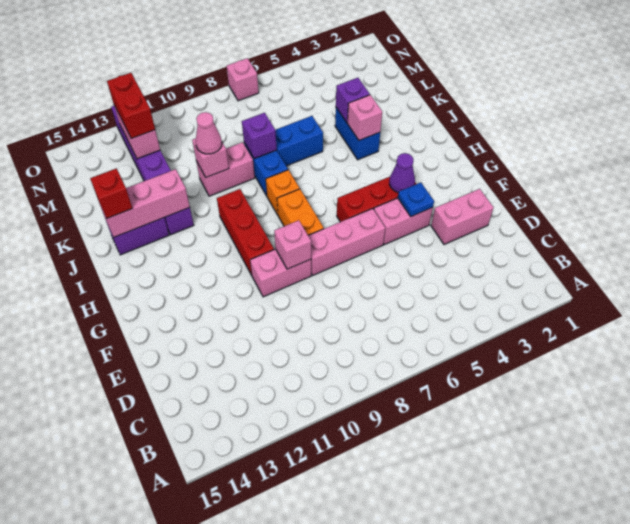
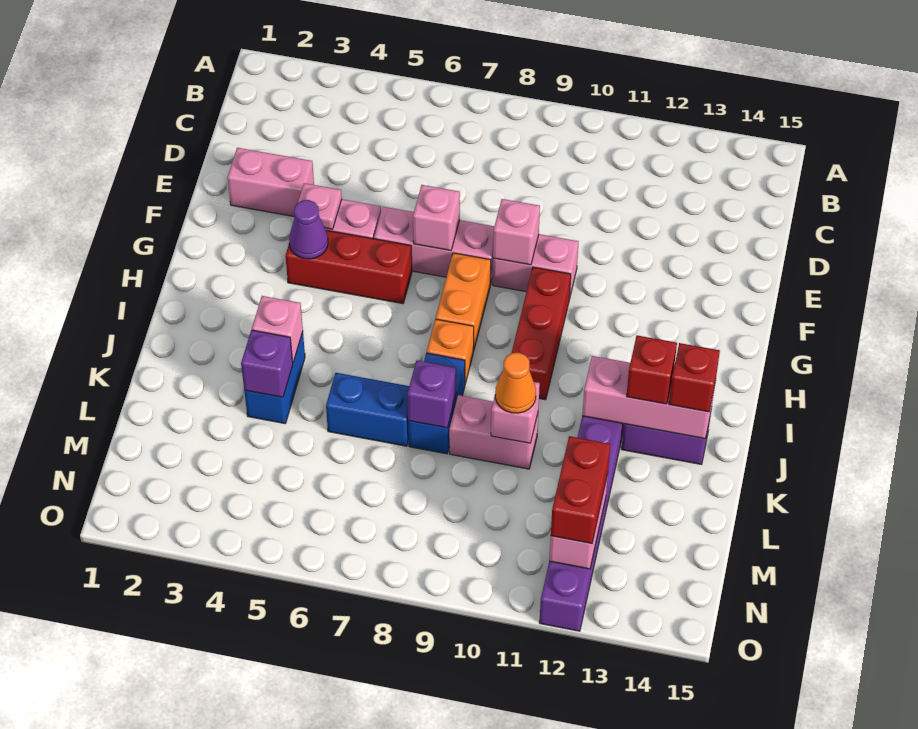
blue plate F4 level 2 -> pink plate F4 level 2
none -> red brick J13 level 3
pink cone K10 level 3 -> orange cone K10 level 3
pink brick O7 level 1 -> pink brick F7 level 2

